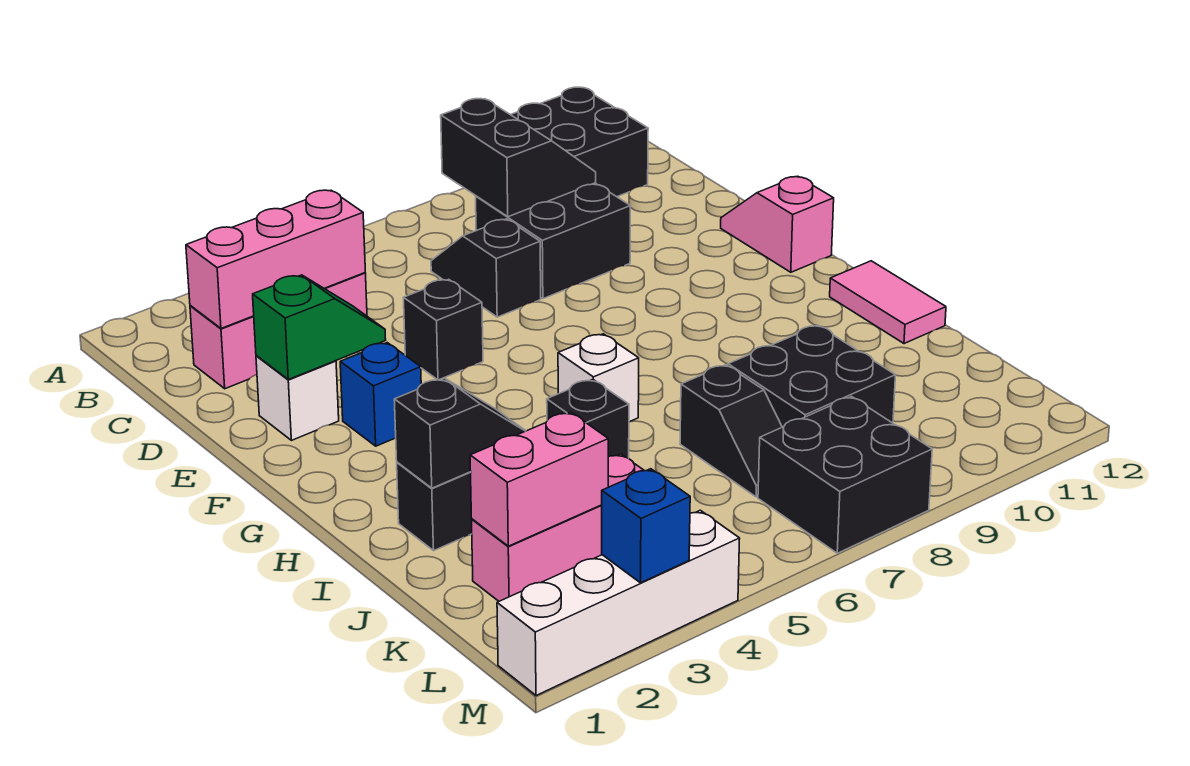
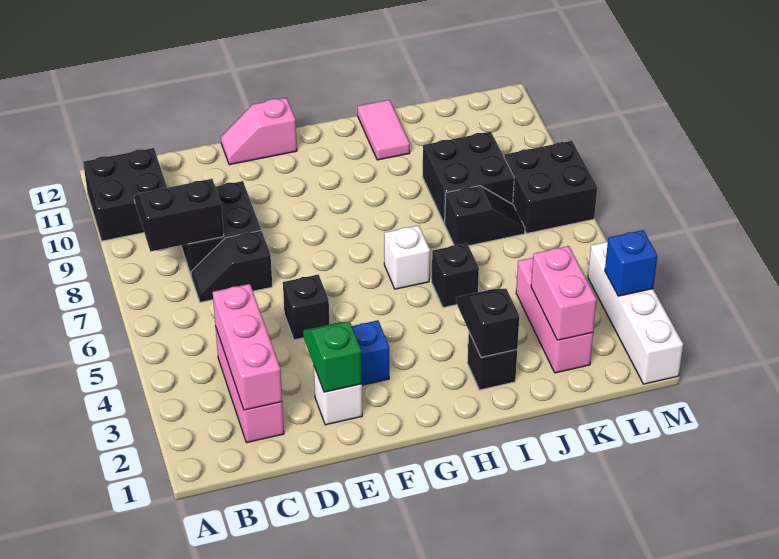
pink tile H12:I12 level 1 -> pink tile I11:I12 level 1

